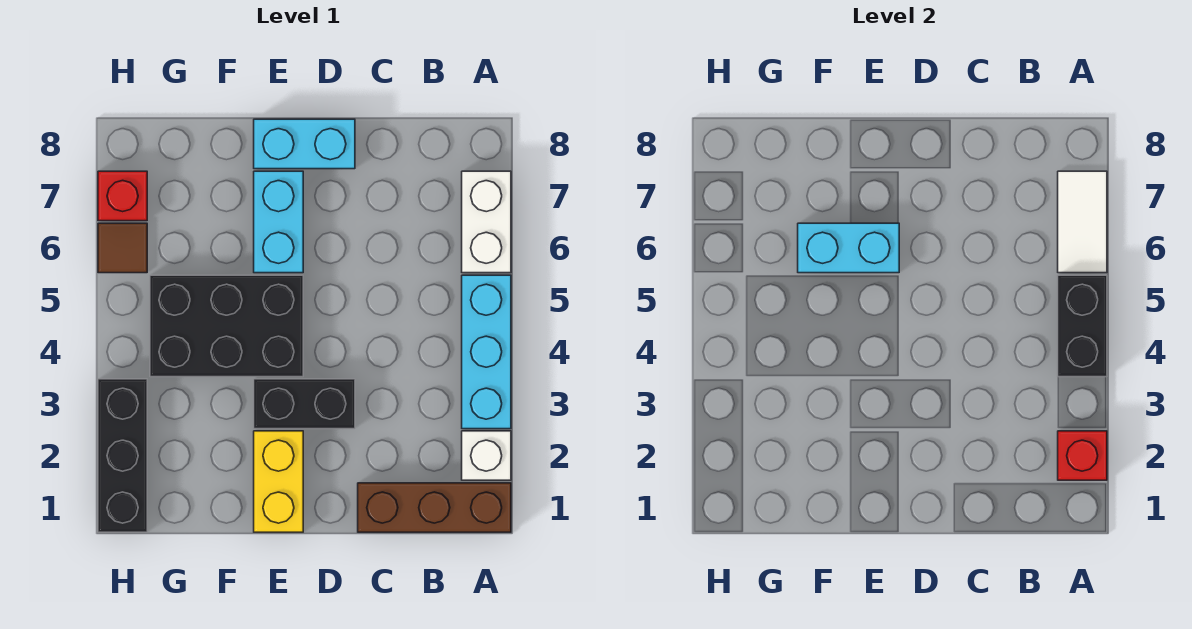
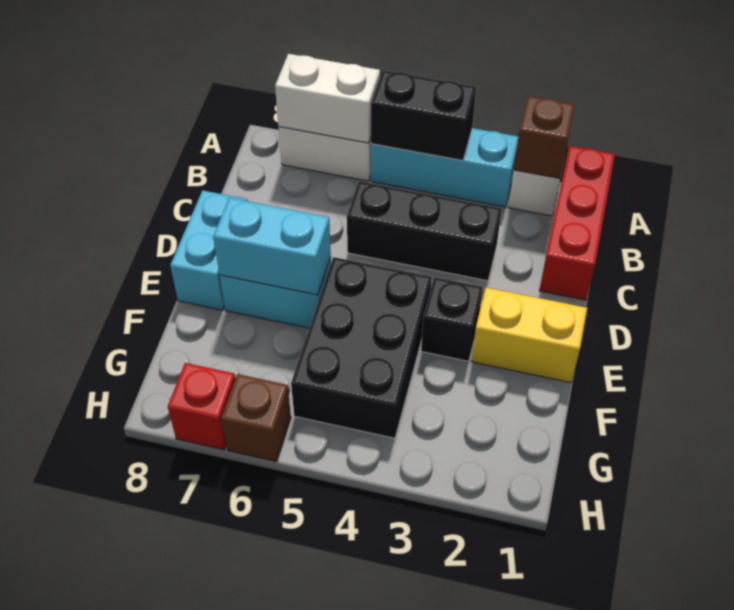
brown brick A1:C1 level 1 -> red brick A1:C1 level 1
red brick A2 level 2 -> brown brick A2 level 2
white tile A6:A7 level 2 -> white brick A6:A7 level 2
black brick D3:E3 level 1 -> black brick E3 level 1
cyan brick E6:F6 level 2 -> cyan brick E6:E7 level 2
black brick H1:H3 level 1 -> black brick C3:C5 level 1
brown tile H6 level 1 -> brown brick H6 level 1

